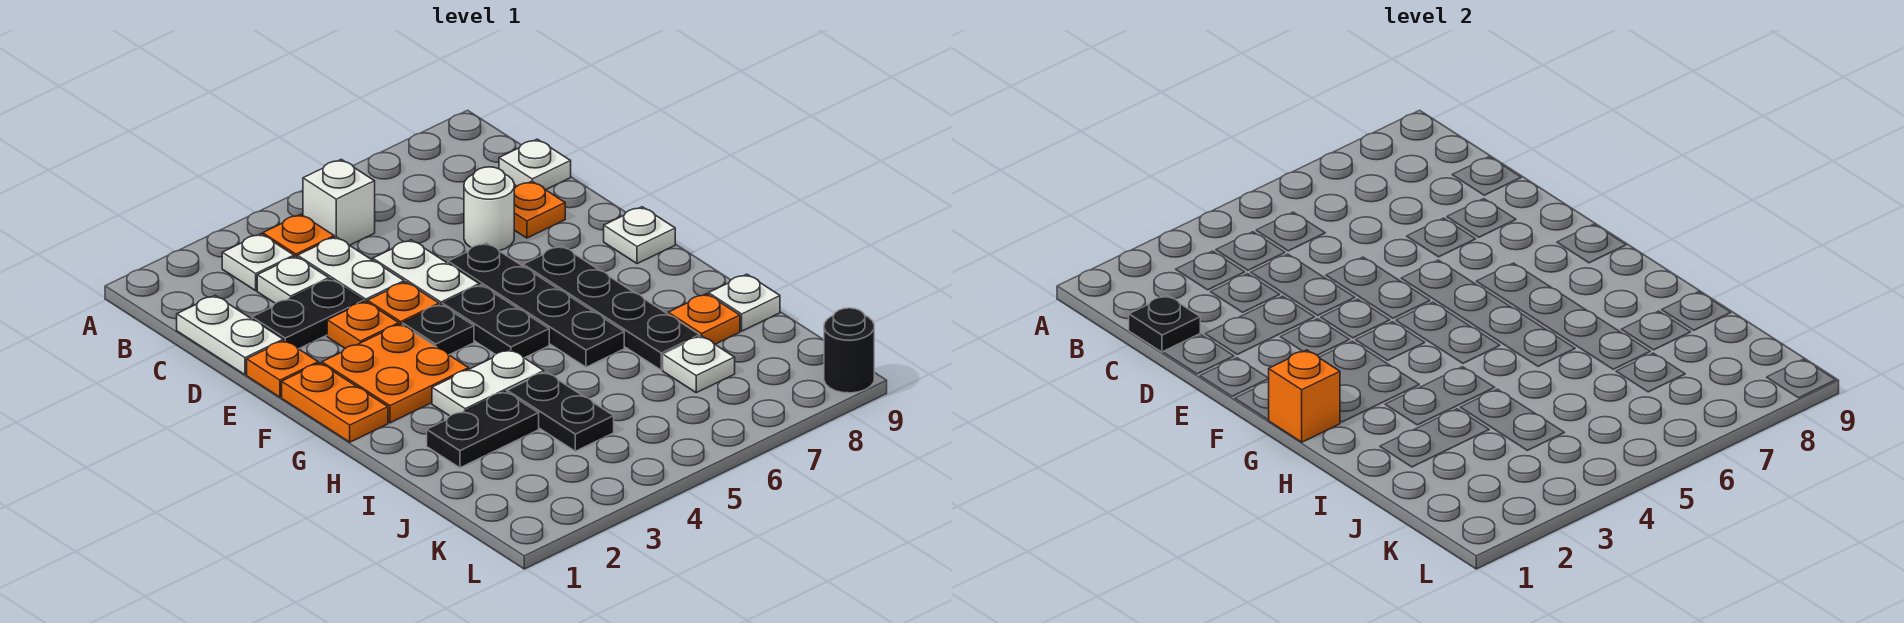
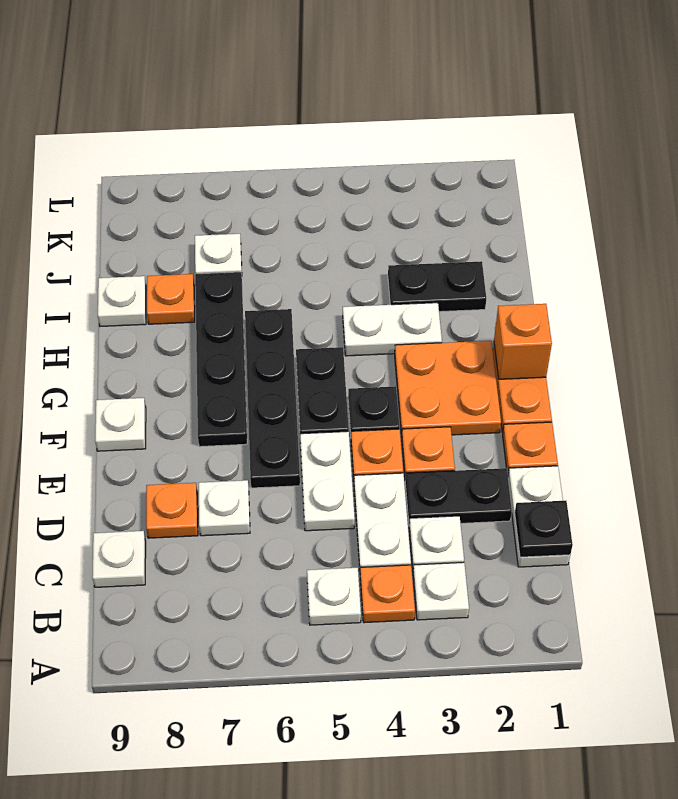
white brick B5 level 1 -> white plate B5 level 1
white round brick D7 level 1 -> white plate D7 level 1
black plate I4:J4 level 1 -> none
black round brick L9 level 1 -> none

